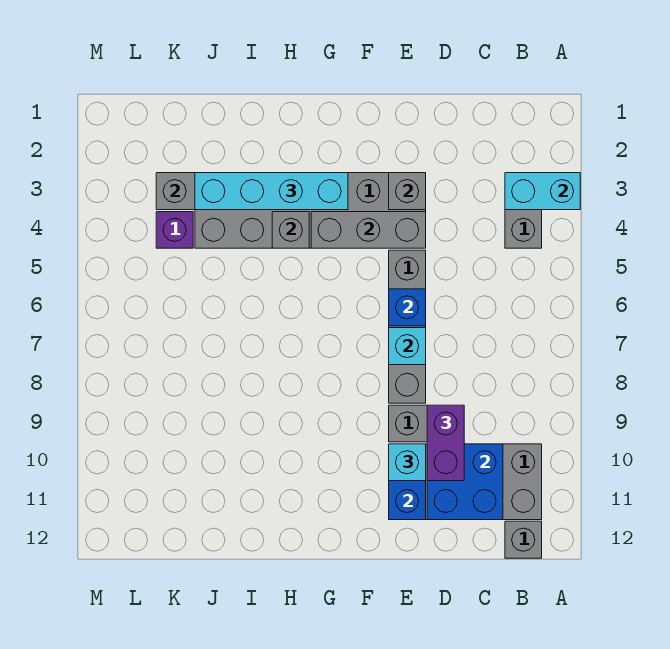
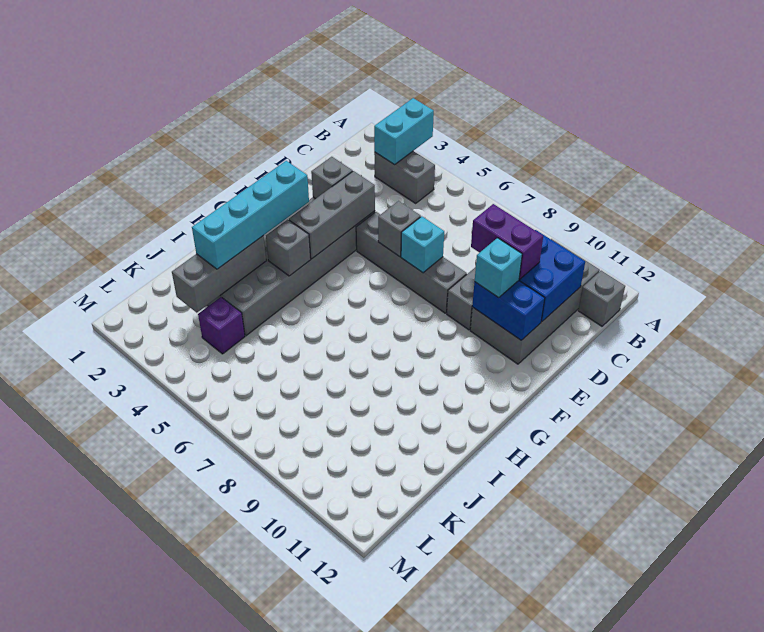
blue brick E6 level 2 -> grey brick E6 level 2

